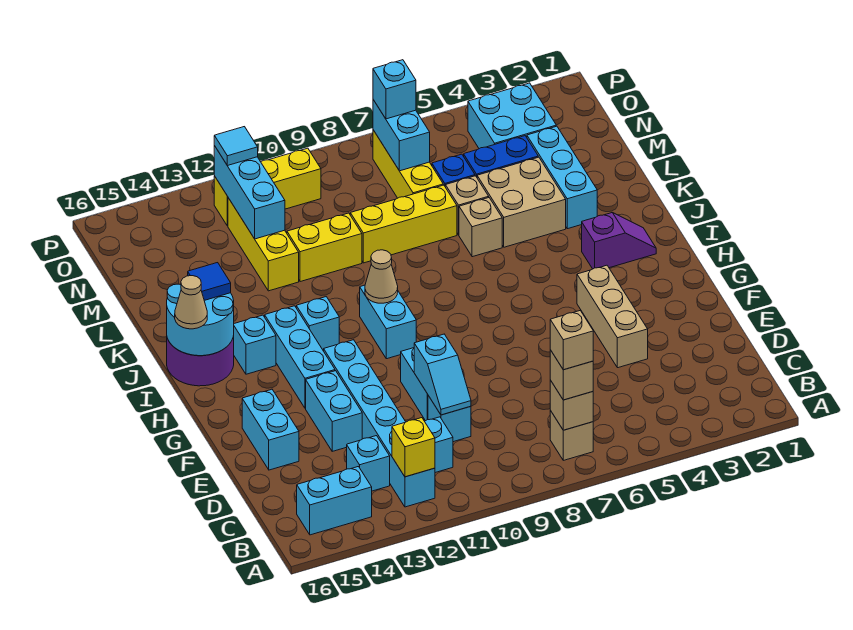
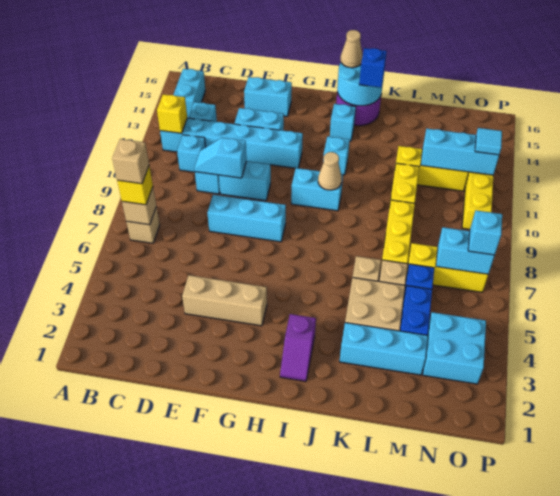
tan brick B7 level 3 -> yellow brick B7 level 3
cyan brick G13:I13 level 1 -> cyan brick E8:G8 level 1
blue tile J15 level 3 -> blue brick J15 level 3

